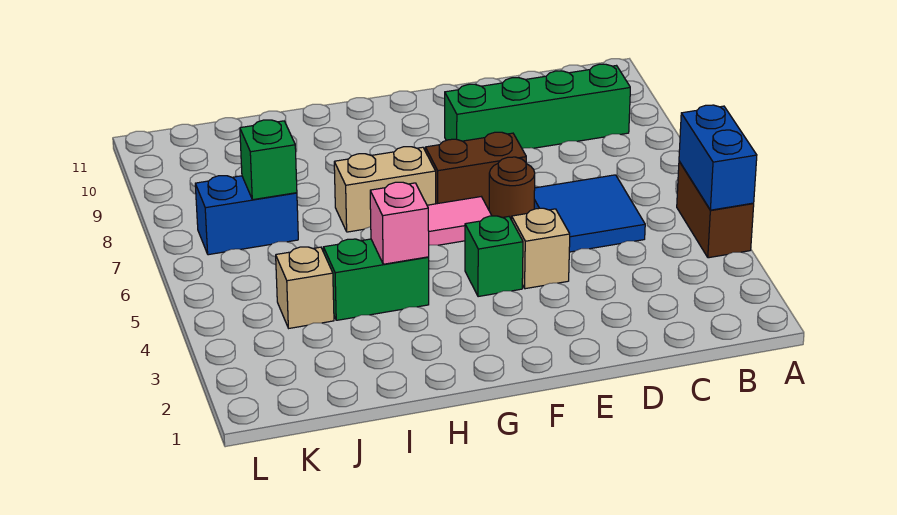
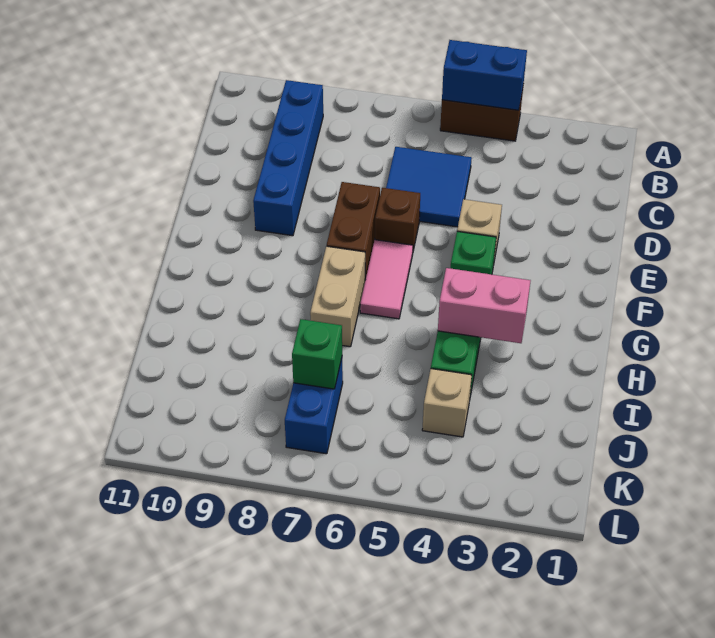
green brick B9:E9 level 1 -> blue brick B9:E9 level 1
brown round brick E6 level 1 -> brown brick E6 level 1
pink brick H4 level 2 -> pink brick H3:H4 level 2

